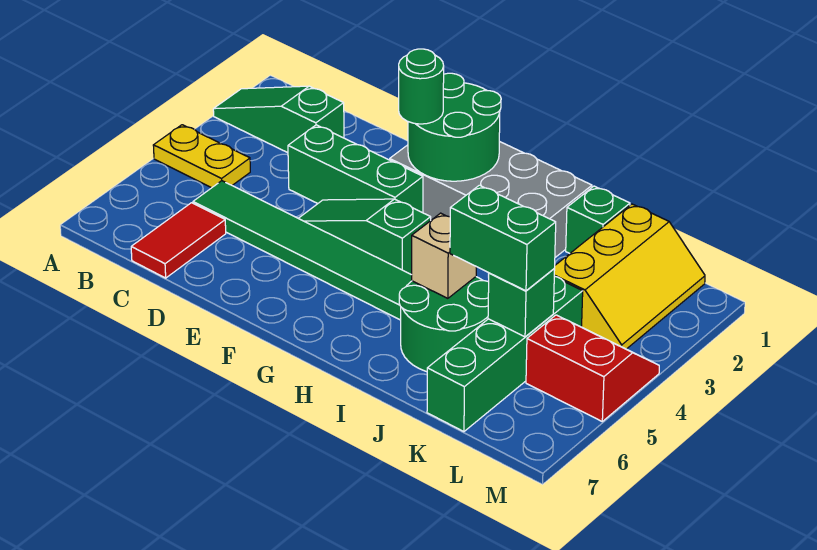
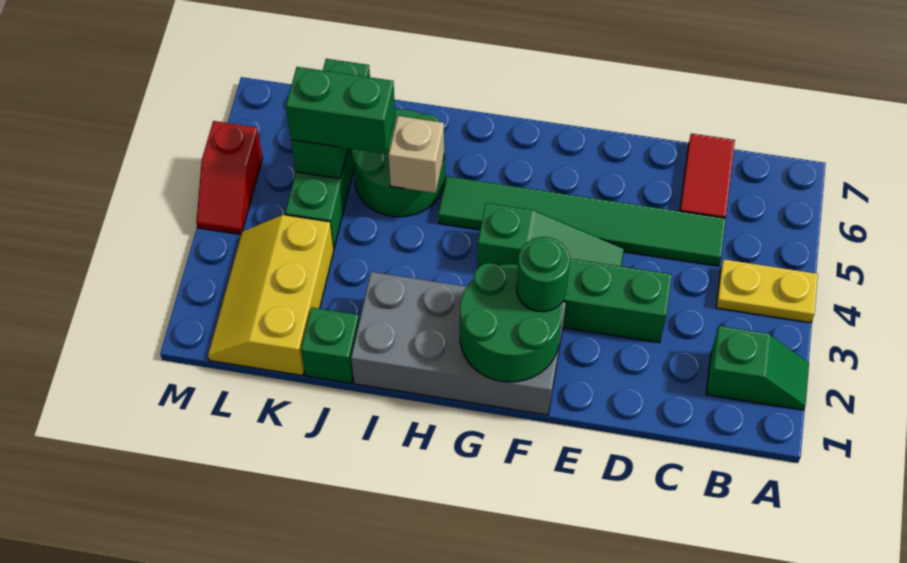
green slope A2:C2 level 1 top C -> green slope A2:B2 level 1 top B
red slope L4:M5 level 1 top 5 -> red slope M4:M5 level 1 top 5

